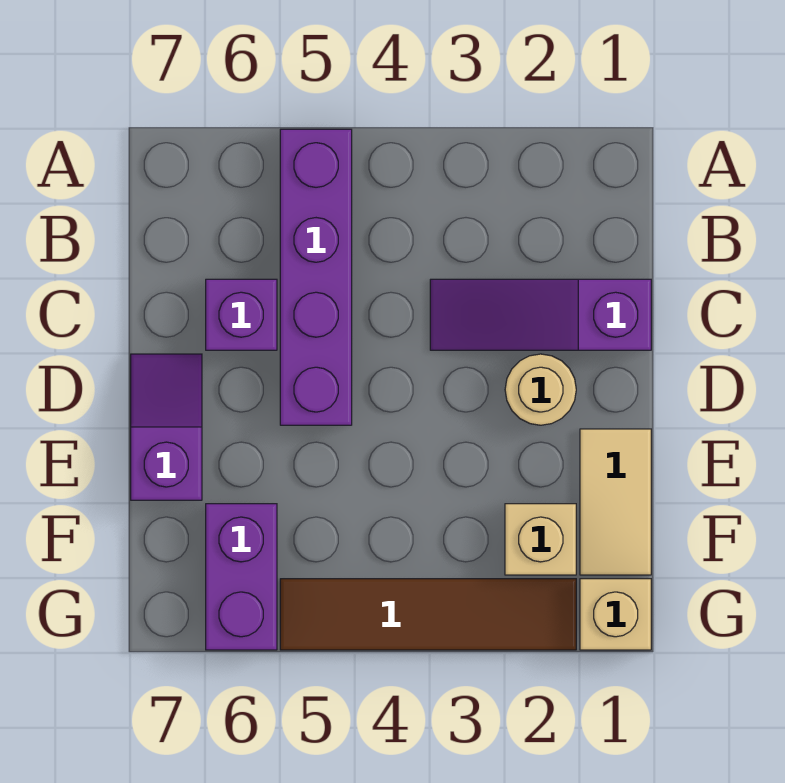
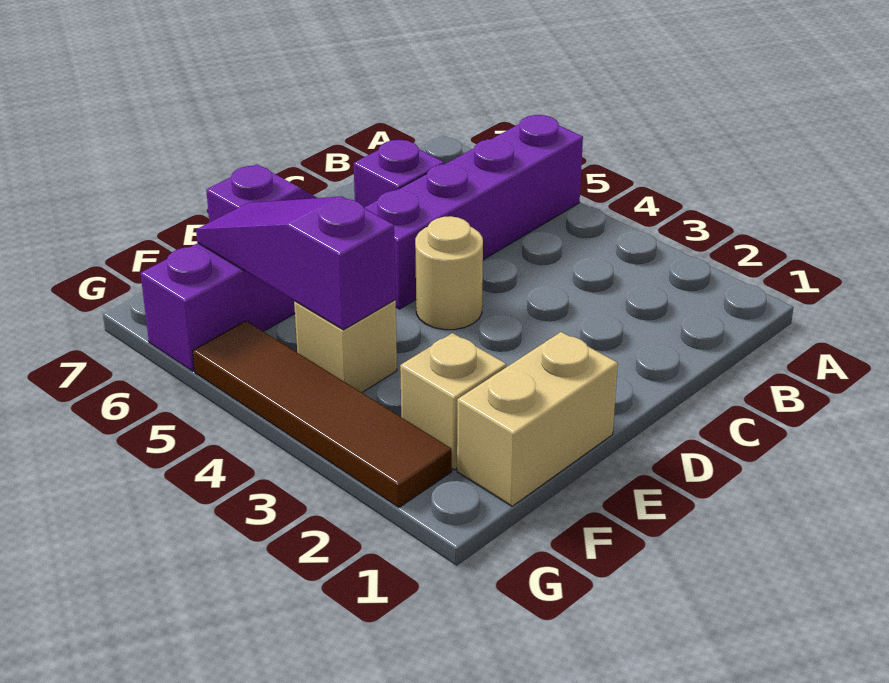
purple slope C1:C3 level 1 top 1 -> purple slope F4:F6 level 2 top 4
tan round brick D2 level 1 -> tan round brick D4 level 1
tan tile E1:F1 level 1 -> tan brick E1:F1 level 1
tan brick G1 level 1 -> tan brick F4 level 1

